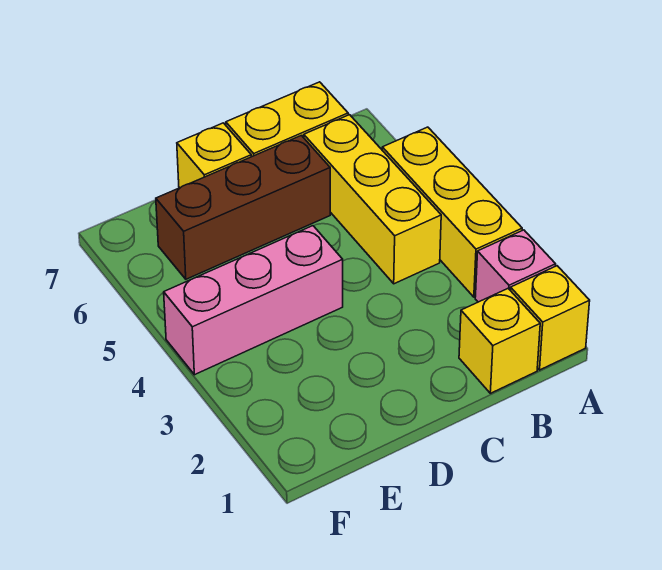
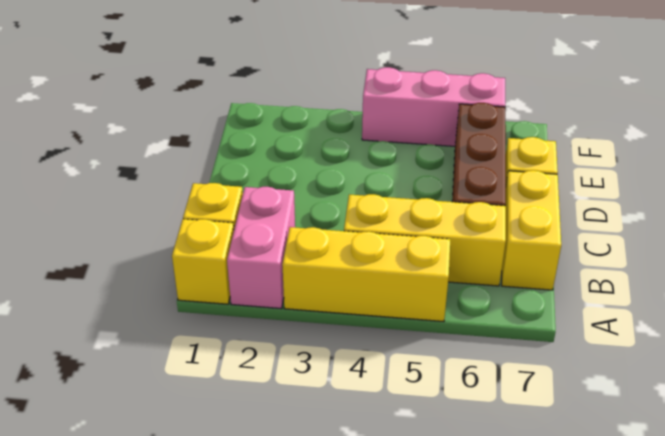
pink brick A2 level 1 -> pink brick A2:B2 level 1
pink brick D4:F4 level 1 -> pink brick F4:F6 level 1

